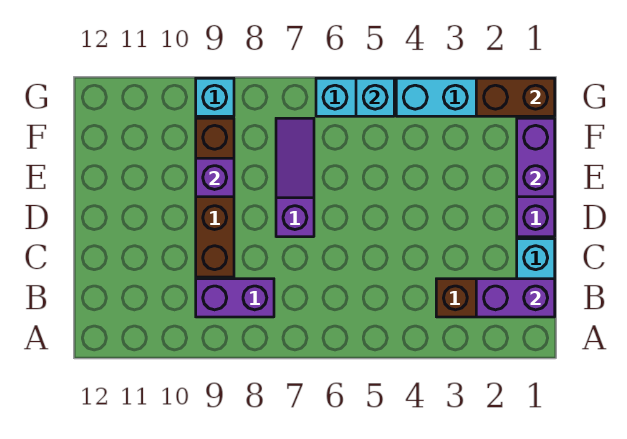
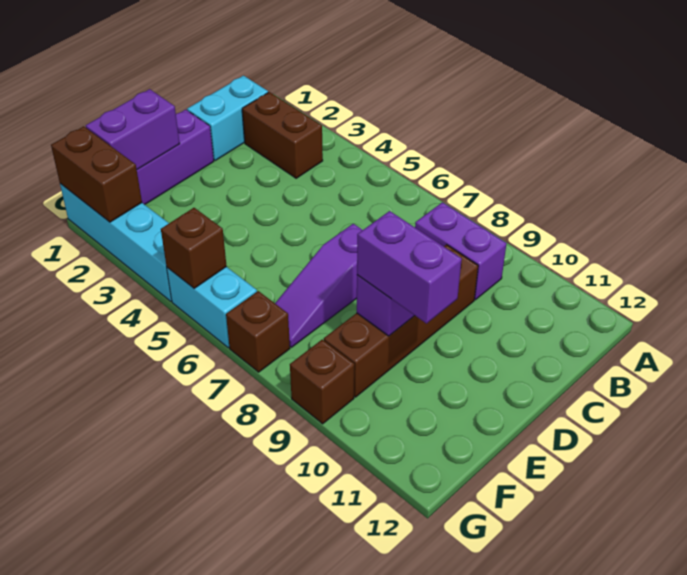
purple brick B1:B2 level 2 -> purple brick E9:E10 level 3
cyan brick G5 level 2 -> brown brick G5 level 2
none -> brown brick G7 level 1
cyan brick G9 level 1 -> brown brick G9 level 1

